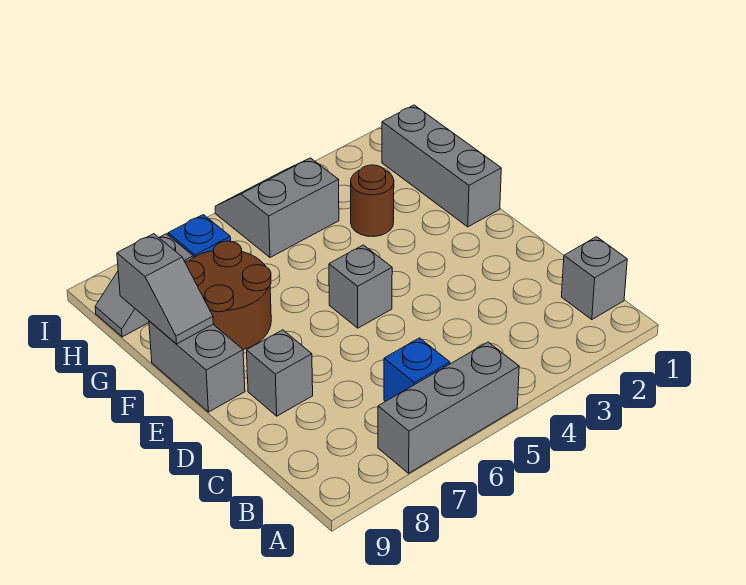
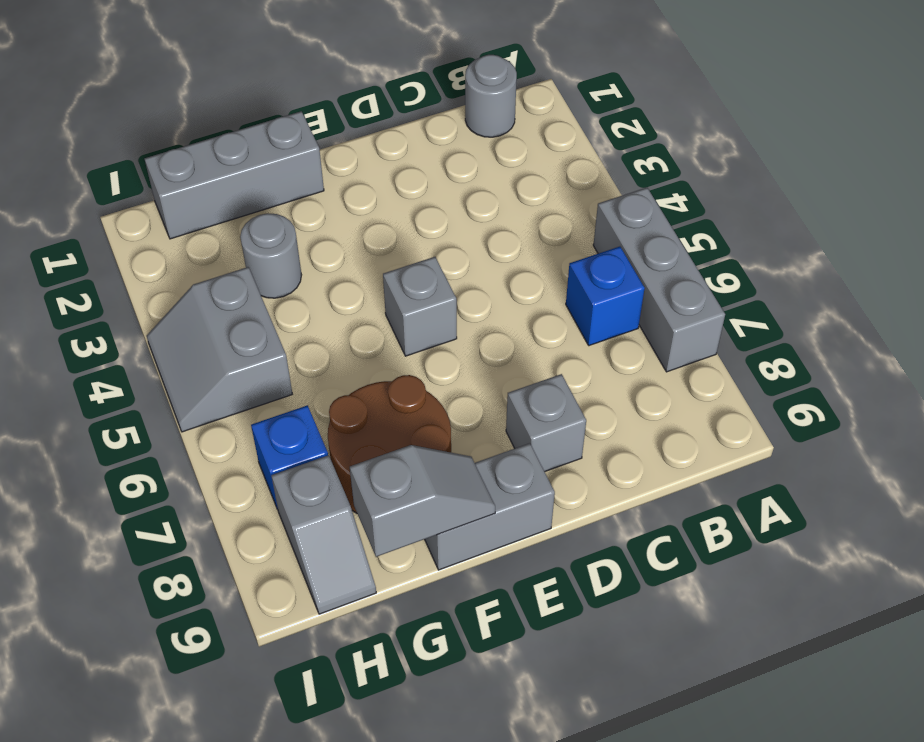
grey brick B1 level 1 -> grey round brick B1 level 1
brown round brick G3 level 1 -> grey round brick G3 level 1

